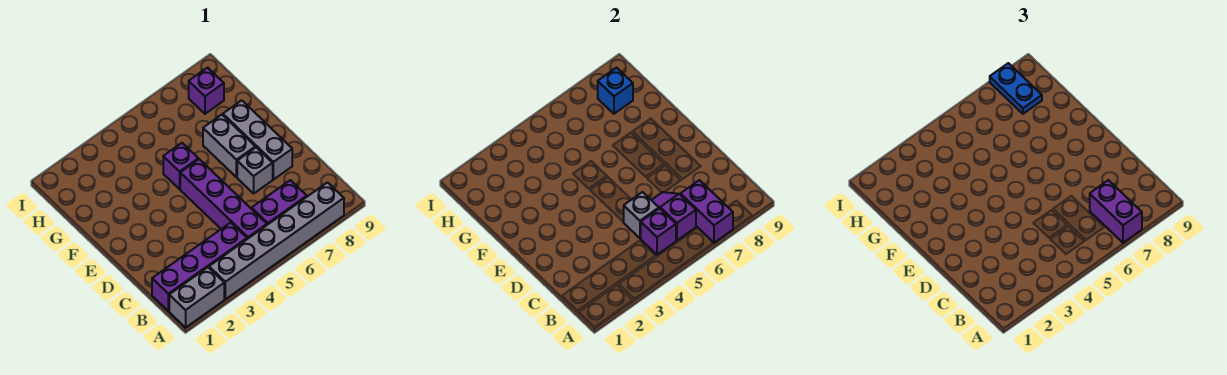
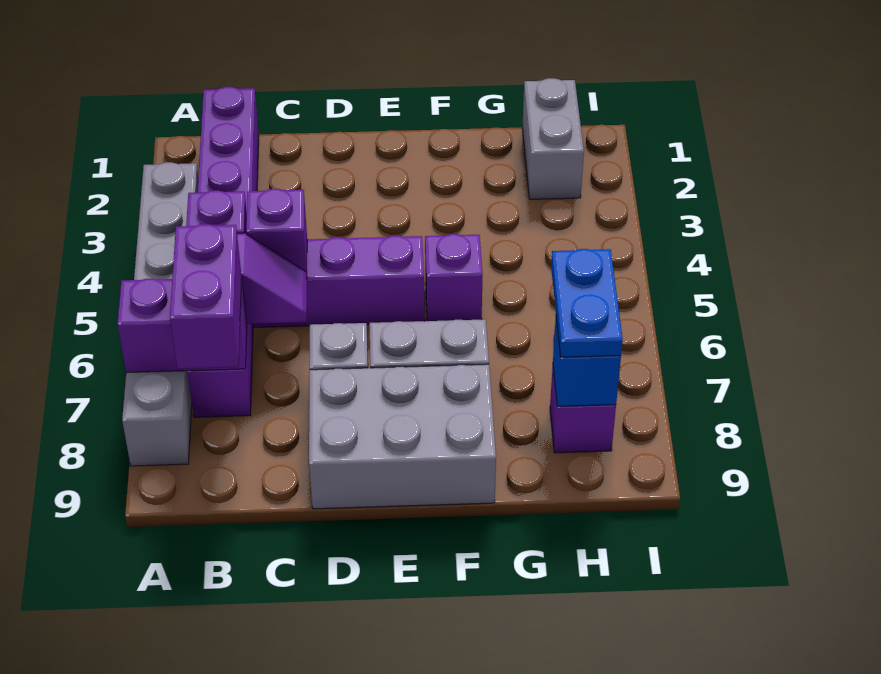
grey brick A1:A2 level 1 -> grey brick H1:H2 level 1
purple brick A7:B7 level 3 -> purple brick B7:B8 level 3
grey brick C5 level 2 -> purple brick C5 level 2
grey brick D8:F8 level 1 -> grey brick D8:F9 level 1
blue plate H8:I8 level 3 -> blue plate H7:H8 level 3

